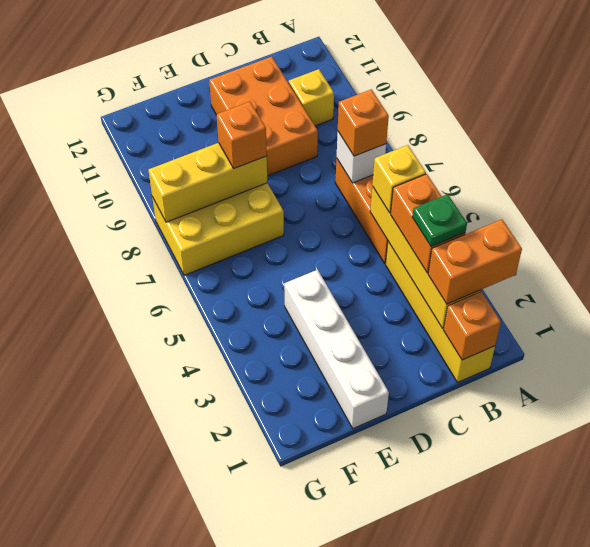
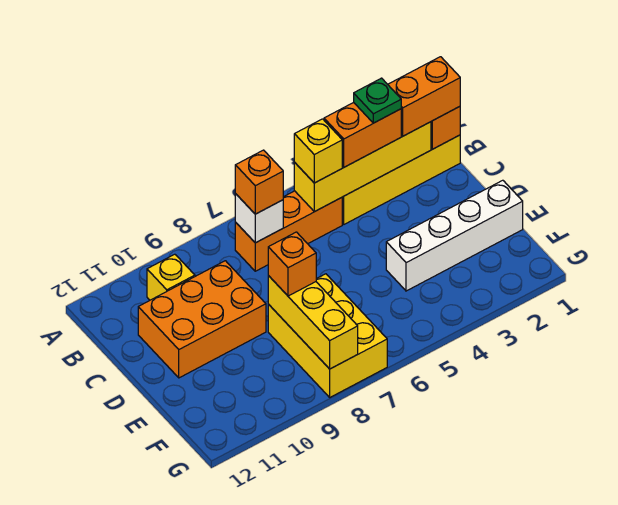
orange brick A2:B2 level 3 -> orange brick B1:B2 level 3

